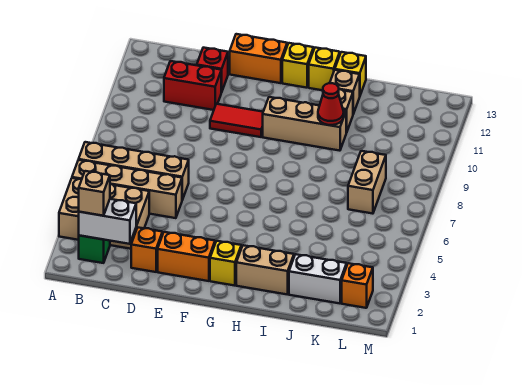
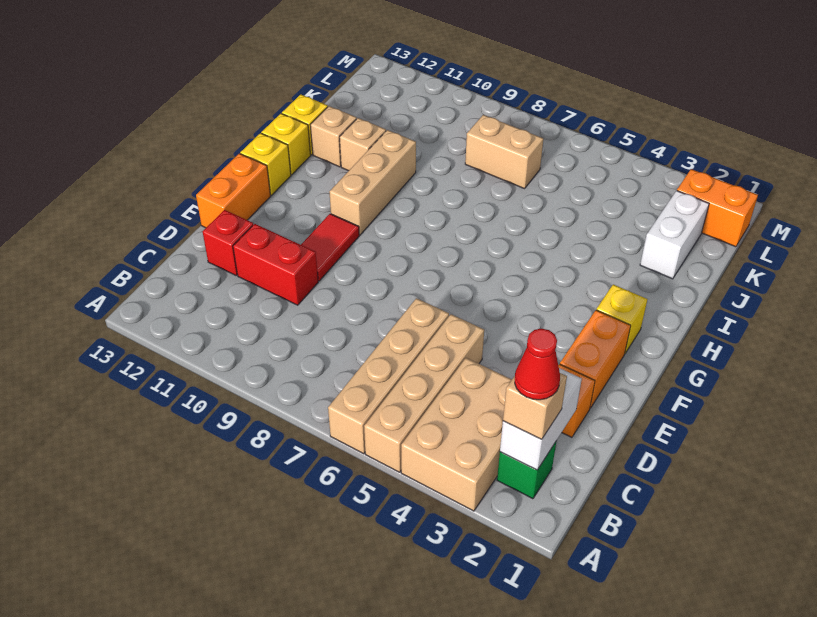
red brick C11:D11 level 1 -> red brick D10:D11 level 1
tan brick H2:I2 level 1 -> none
red cone I10 level 2 -> red cone B2 level 4
orange brick L2 level 1 -> orange brick L1:L2 level 1

